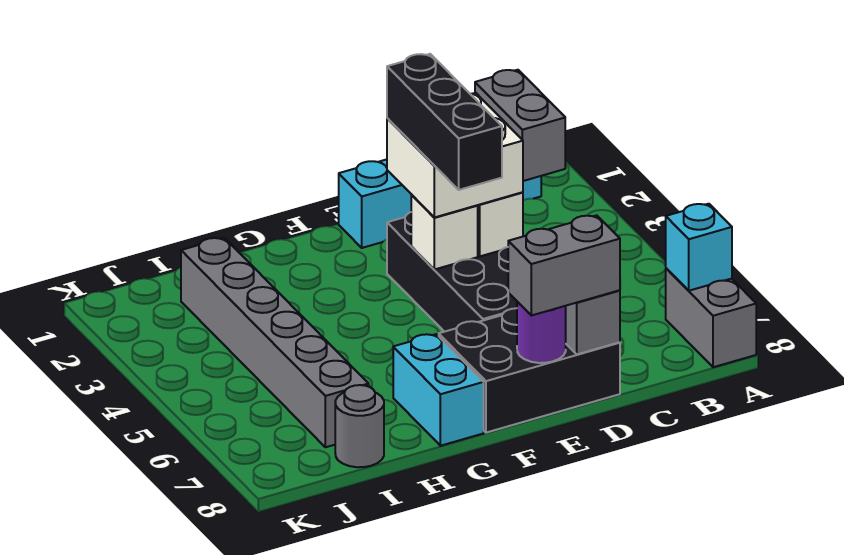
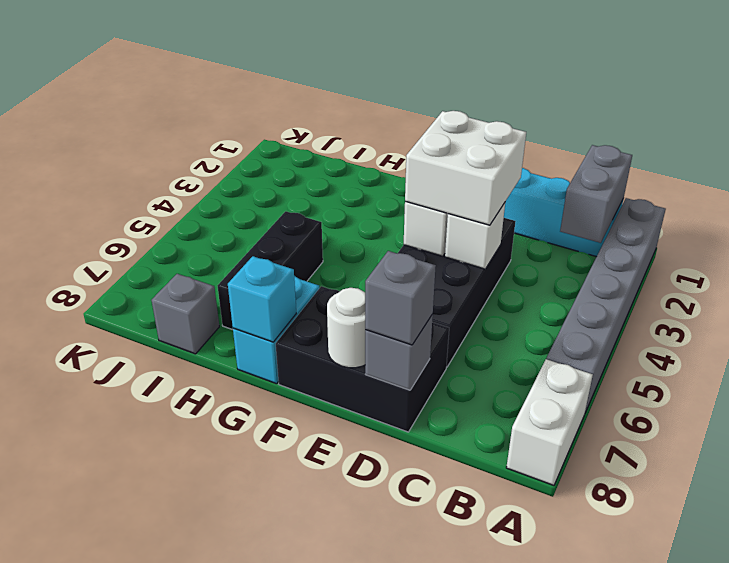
grey brick A7:A8 level 1 -> white brick A7:A8 level 1
cyan brick A7 level 2 -> cyan brick G8 level 2
grey brick D8:E8 level 3 -> grey brick D8 level 3
black brick E3:E5 level 4 -> black brick H5:H7 level 1
purple round brick E8 level 2 -> white round brick E8 level 2
grey brick I2:I7 level 1 -> grey brick A1:A6 level 1
grey round brick I8 level 1 -> grey brick I8 level 1

